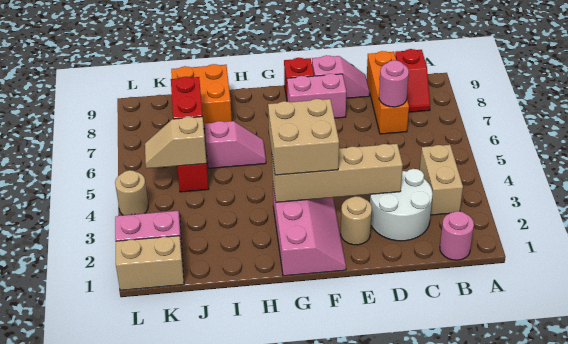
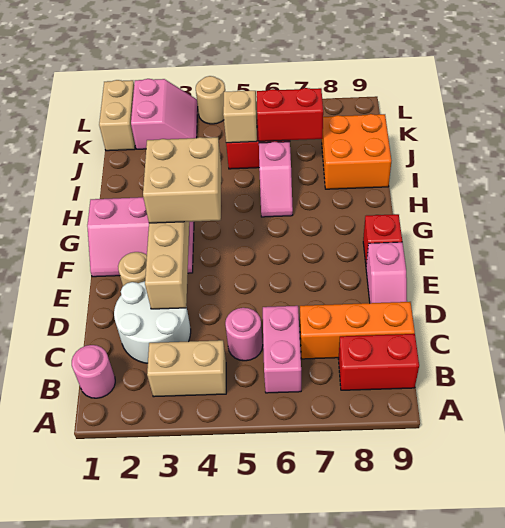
red slope B8:B9 level 1 top 9 -> red brick B8:B9 level 1
pink round brick C7 level 2 -> pink round brick C5 level 1
pink brick E8:F8 level 1 -> pink brick B6:C6 level 1

